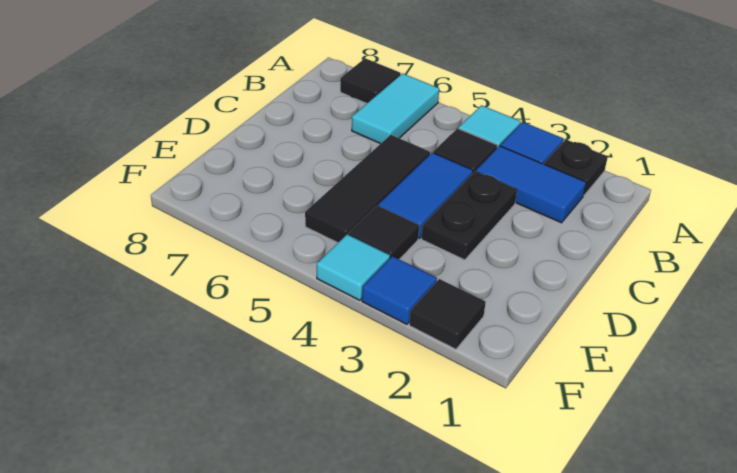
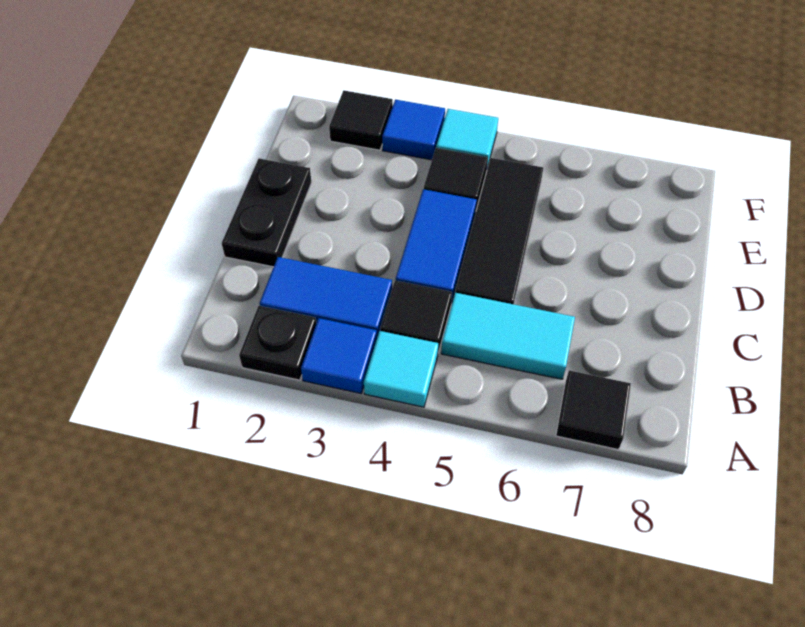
cyan tile A6:B6 level 1 -> cyan tile B5:B6 level 1
black plate C3:D3 level 1 -> black plate C1:D1 level 1

